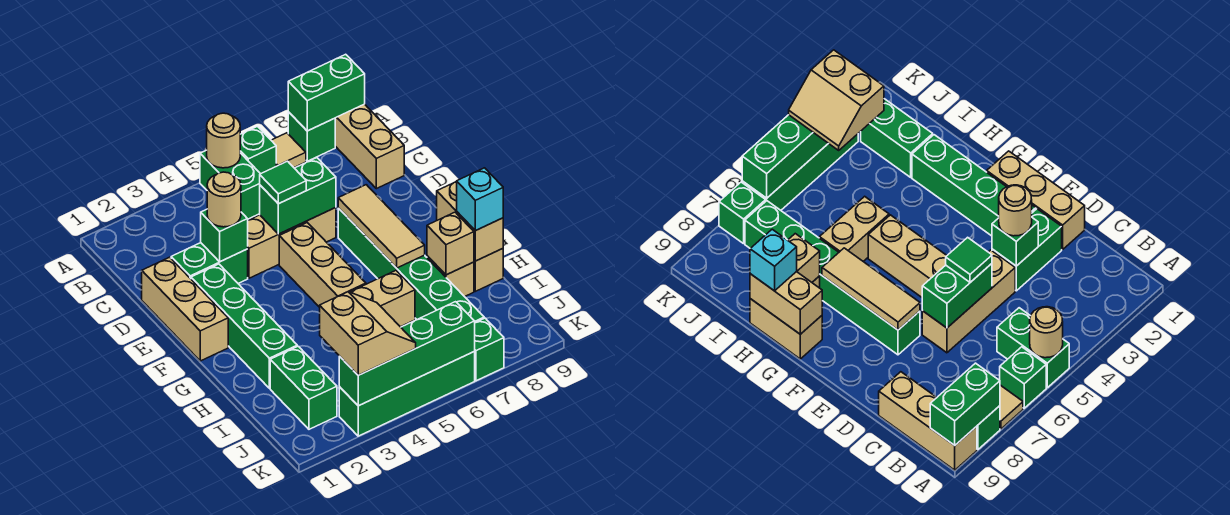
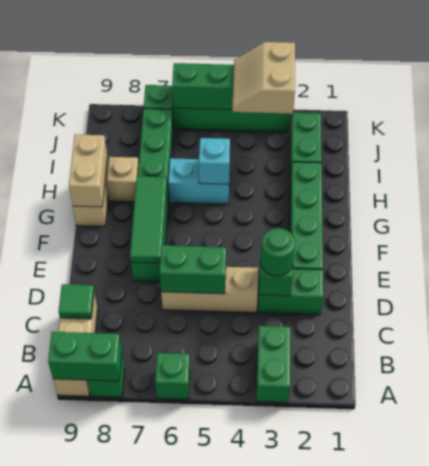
green brick A5:B5 level 1 -> green brick A3:B3 level 1
tan round brick A5 level 2 -> none
tan tile A7 level 1 -> none
tan brick D1:F1 level 1 -> none
tan round brick D3 level 3 -> green round brick D3 level 3
green tile D5 level 3 -> green tile C9 level 2
tan brick E5:G5 level 1 -> none
tan tile E7:G7 level 2 -> green tile E7:G7 level 2
tan brick H5:H6 level 1 -> cyan brick H5:H6 level 1
tan brick H8 level 2 -> none
cyan brick H9 level 3 -> cyan brick H5 level 2

